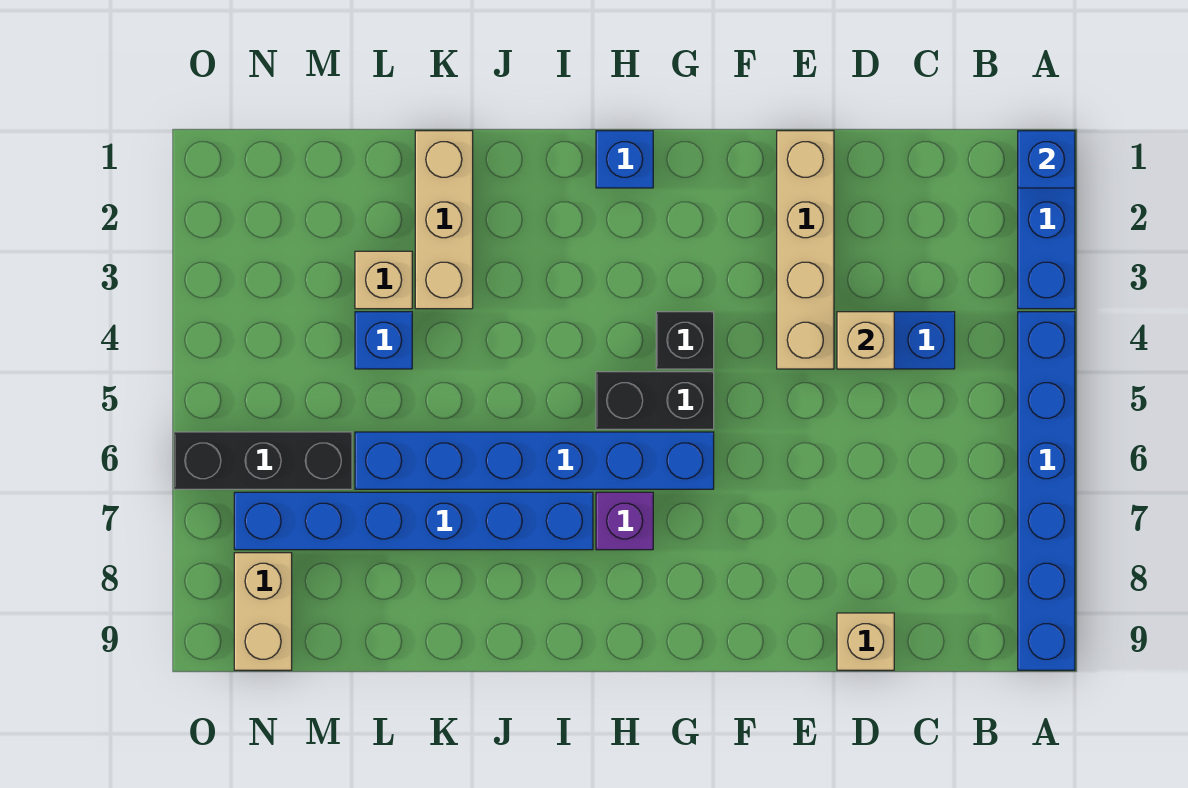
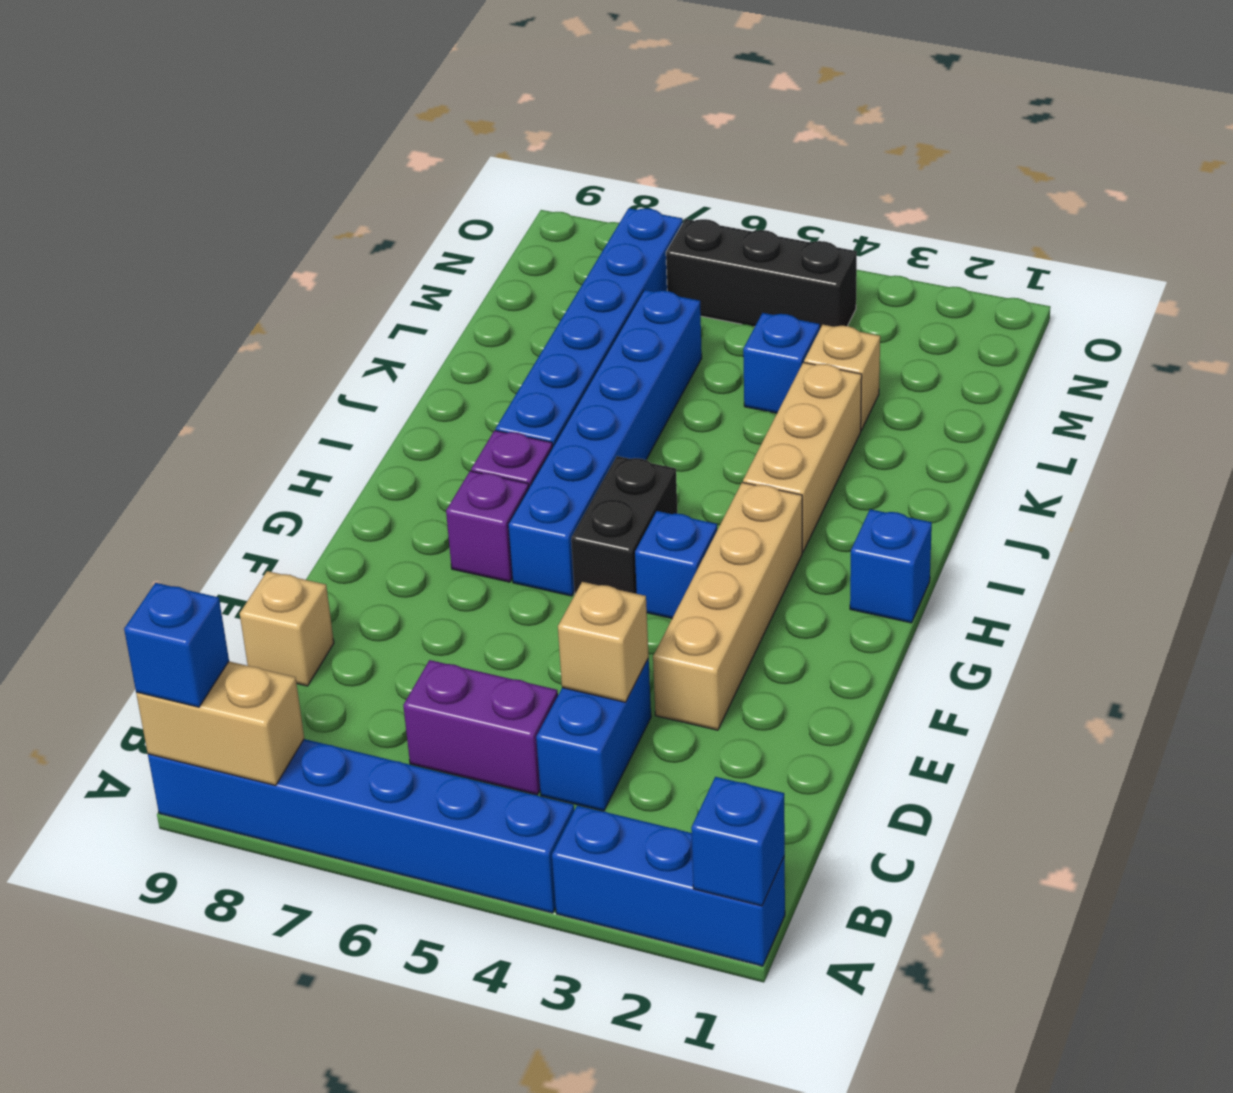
none -> blue brick A9 level 3
none -> purple brick C5:C6 level 1
tan brick E1:E4 level 1 -> tan brick E3:H3 level 1
black brick G4 level 1 -> blue brick G4 level 1
none -> purple brick G7 level 1
tan brick K1:K3 level 1 -> tan brick I3:K3 level 1
black brick M6:O6 level 1 -> black brick N4:N6 level 1
tan brick N8:N9 level 1 -> tan brick A8:A9 level 2

